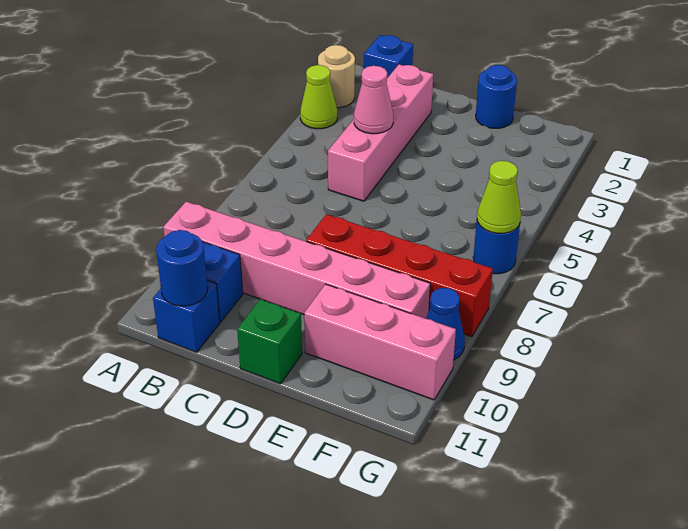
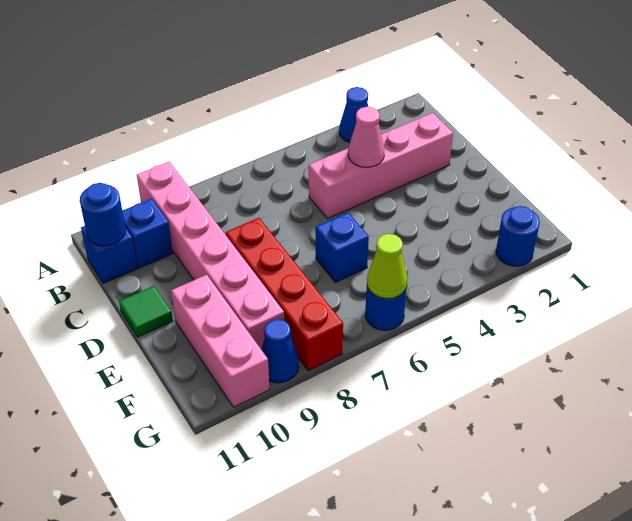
tan round brick A2 level 1 -> none
lime cone A3 level 1 -> blue cone A3 level 1
blue brick B1 level 1 -> blue brick E6 level 1
green brick D11 level 1 -> green tile D11 level 1
blue round brick E1 level 1 -> blue round brick G2 level 1

